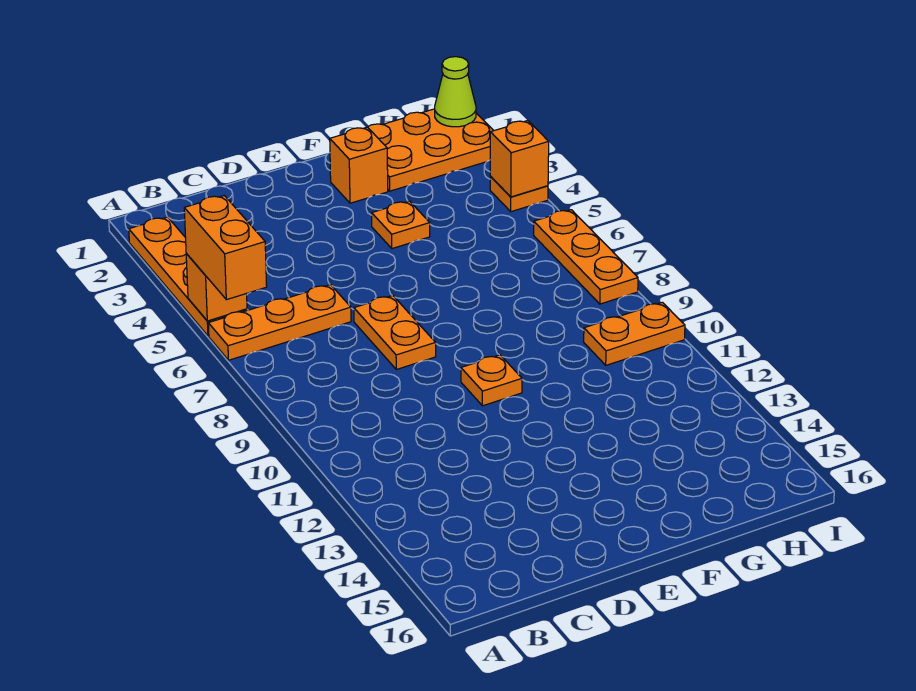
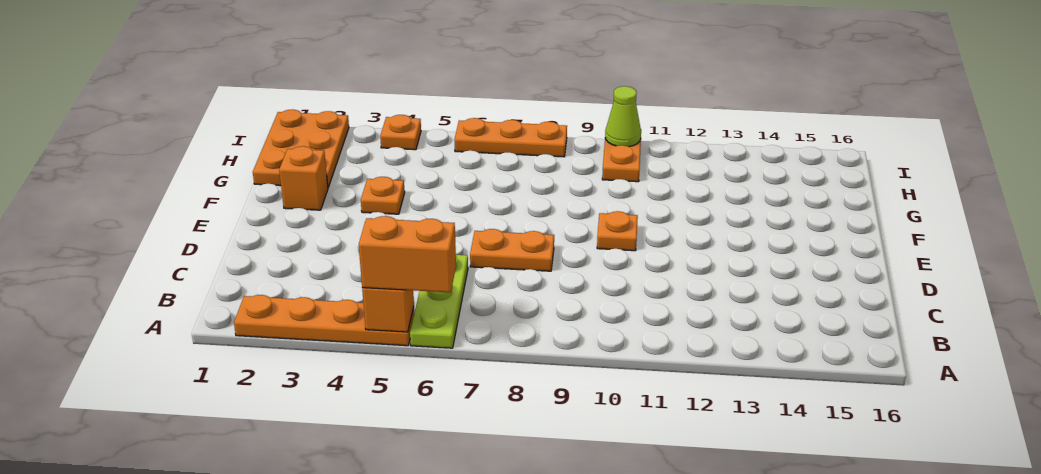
orange plate A6:C6 level 1 -> lime plate A6:C6 level 1
lime cone I1 level 2 -> lime cone I10 level 2
orange brick I4 level 2 -> none

